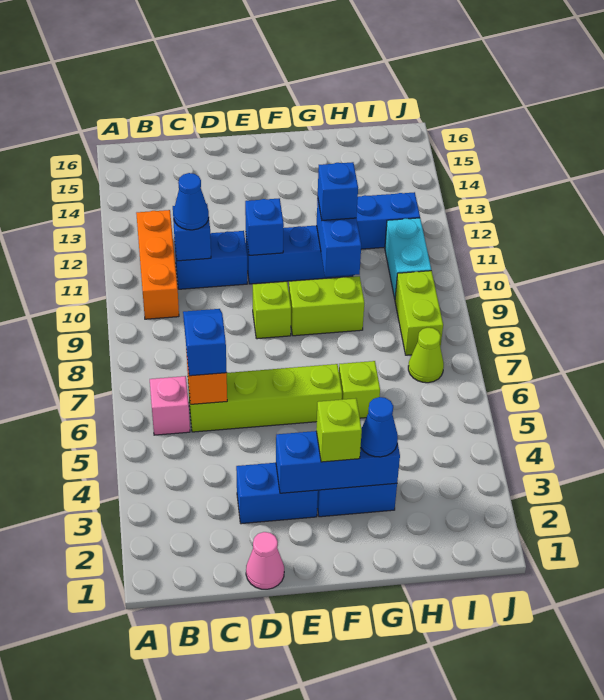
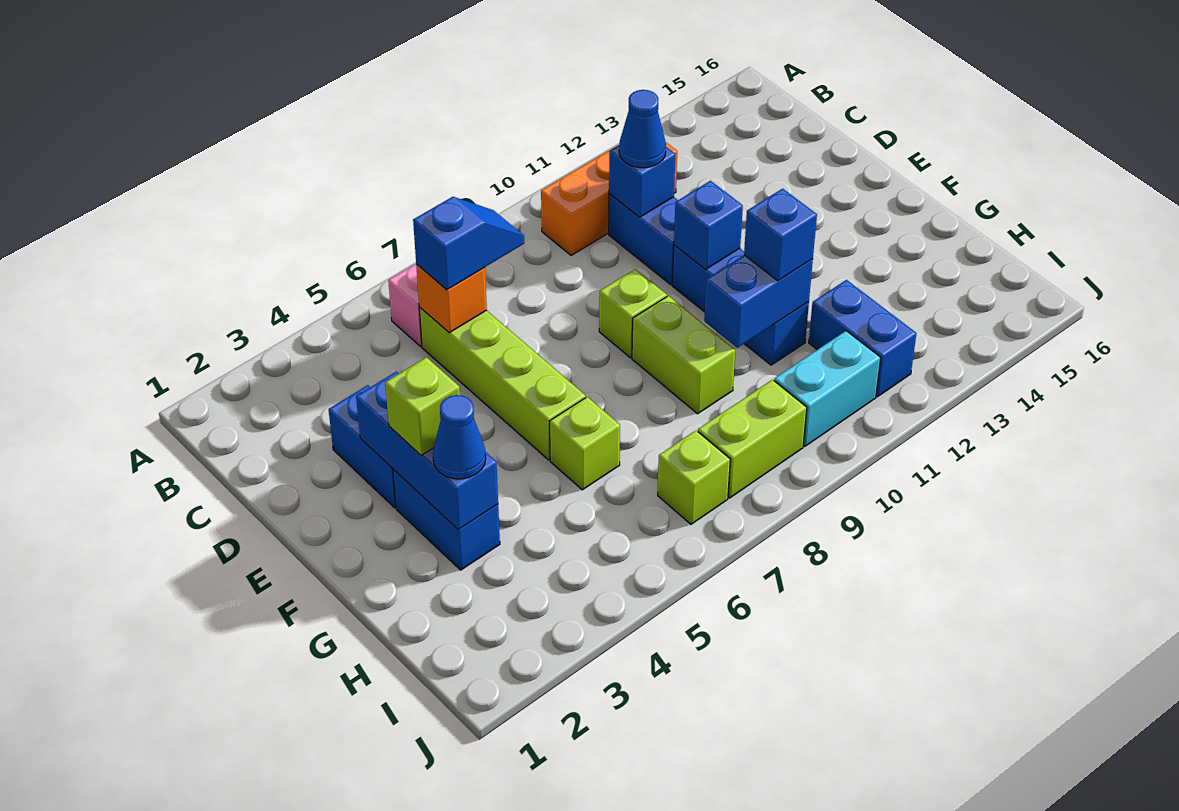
pink cone D1 level 1 -> none
lime cone I7 level 1 -> lime brick I7 level 1

